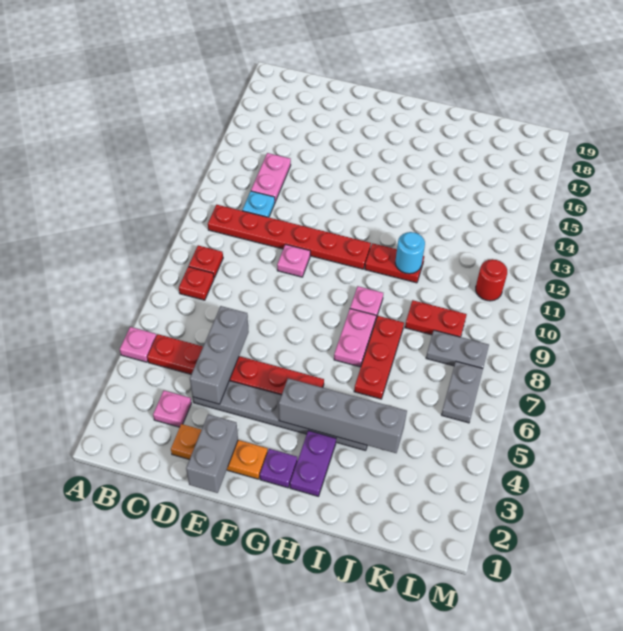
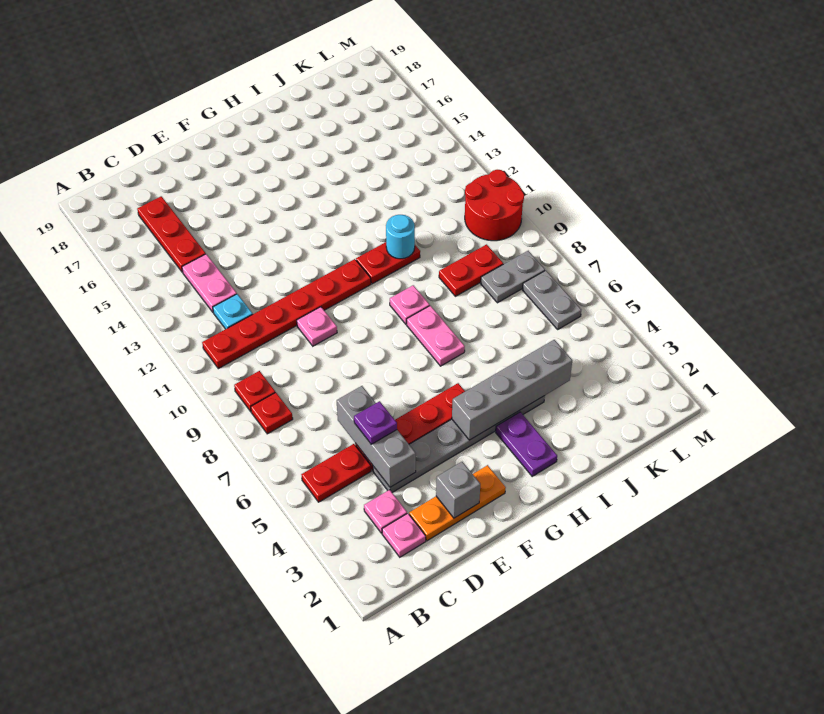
pink plate A5 level 1 -> pink plate C2 level 1
grey brick E1:E2 level 2 -> grey brick E2 level 2
purple plate G2 level 1 -> purple plate D5 level 3
red plate I6:I8 level 1 -> red plate C15:C17 level 1
red round brick L11 level 1 -> red round brick L10:M11 level 1

